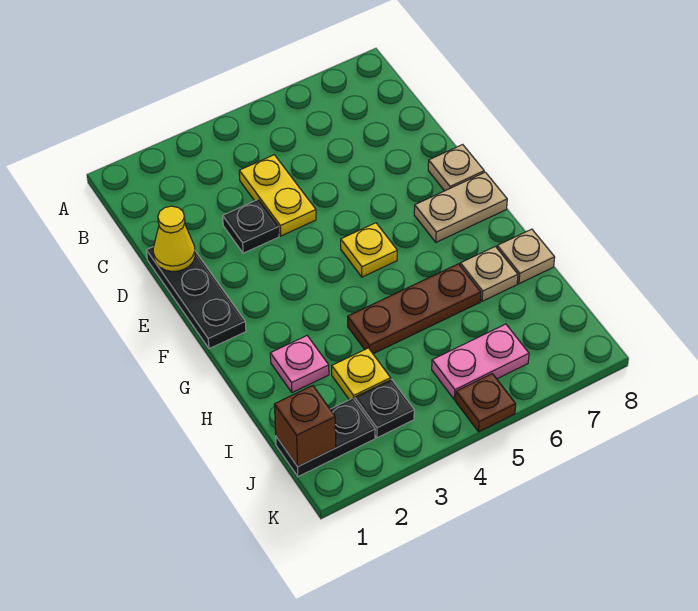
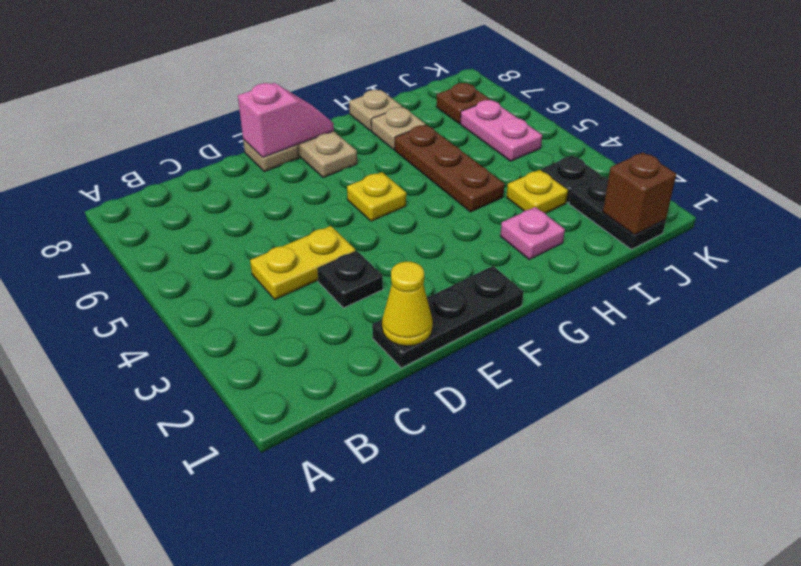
none -> pink slope E8:F8 level 2 top E
brown plate K5 level 1 -> brown plate J7 level 1

